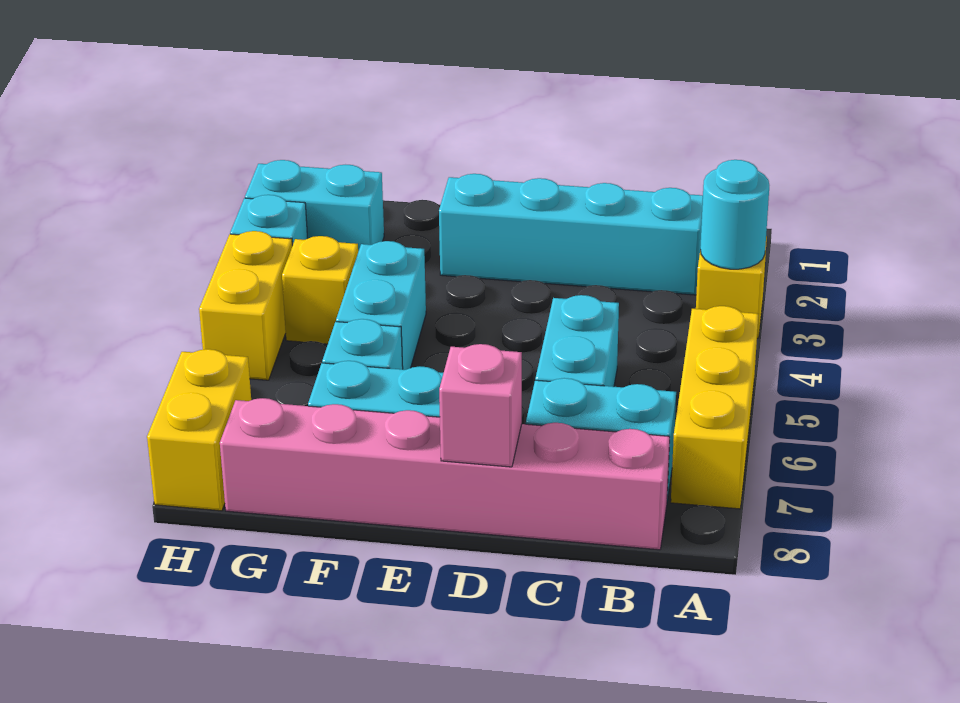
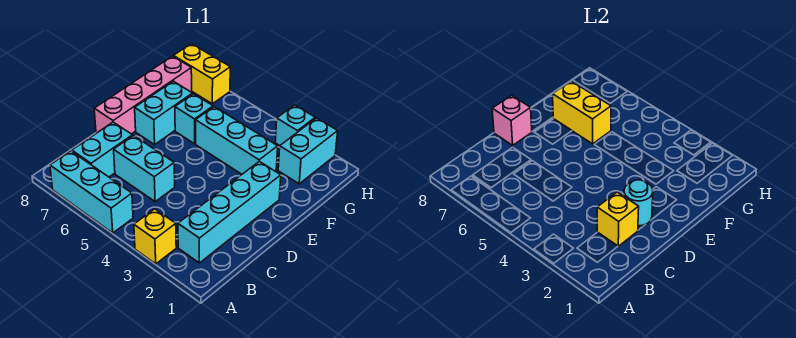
cyan round brick A3 level 2 -> cyan round brick D2 level 2
yellow brick A5:A7 level 1 -> cyan brick A5:A7 level 1
pink brick B8:G8 level 1 -> pink brick D8:G8 level 1
cyan brick F4:F5 level 1 -> cyan brick F3:F5 level 1
yellow brick G4 level 1 -> yellow brick C2 level 2
yellow brick H4:H5 level 1 -> yellow brick F6:F7 level 2

